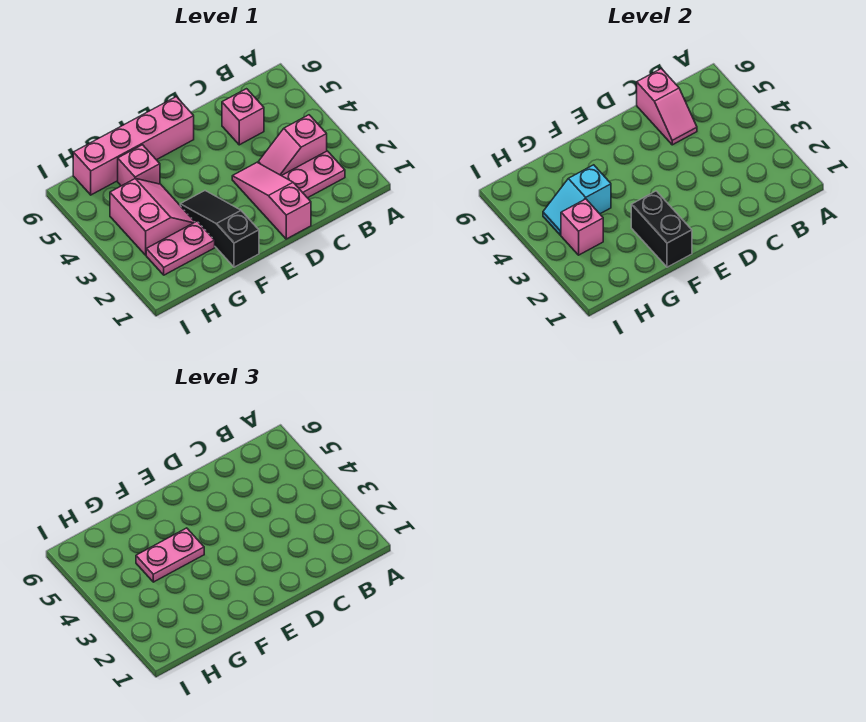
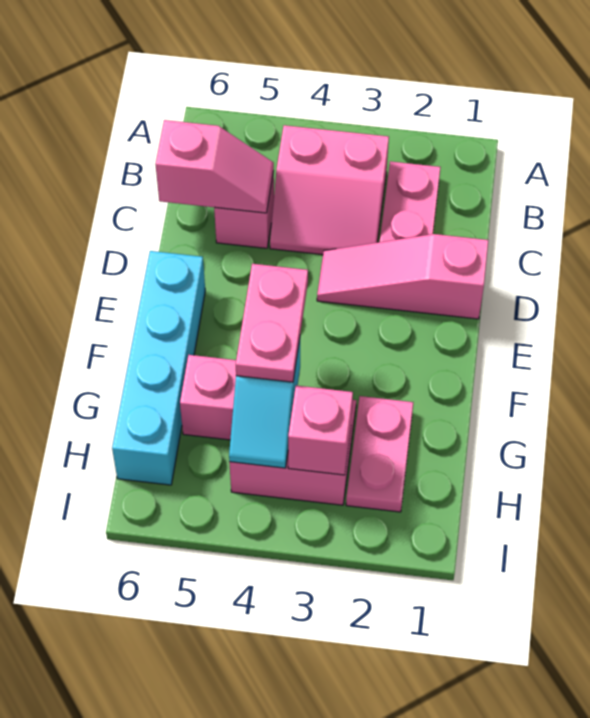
pink slope B3:C3 level 1 top B -> pink slope B3:C4 level 1 top B
pink brick E6:H6 level 1 -> cyan brick E6:H6 level 1
black slope F1:F3 level 1 top 1 -> none
black brick F1:F2 level 2 -> none

